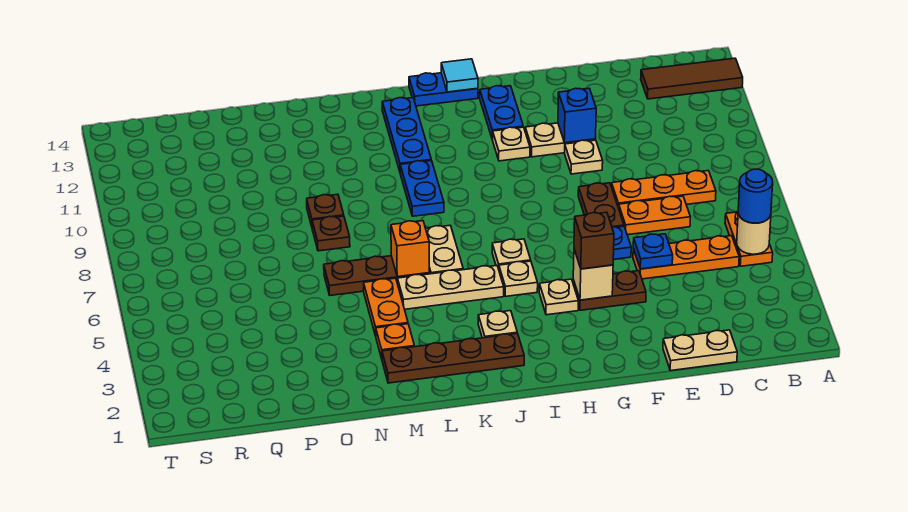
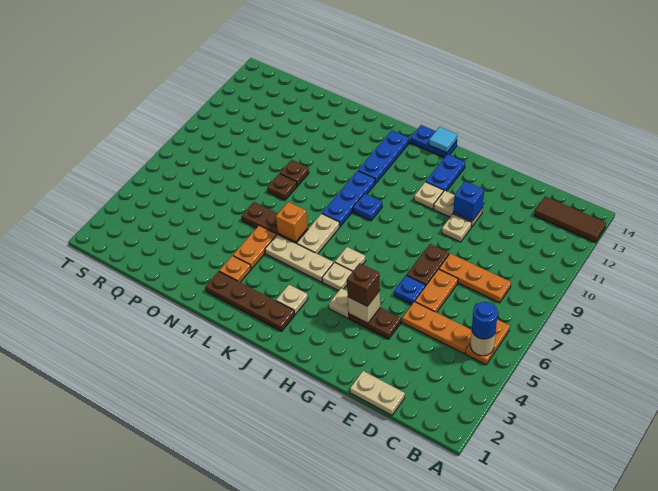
orange plate D7:E7 level 1 -> orange plate E6:E7 level 1
blue plate E5 level 2 -> blue plate J9 level 1
blue plate K9:K10 level 1 -> blue plate K8:K10 level 1

